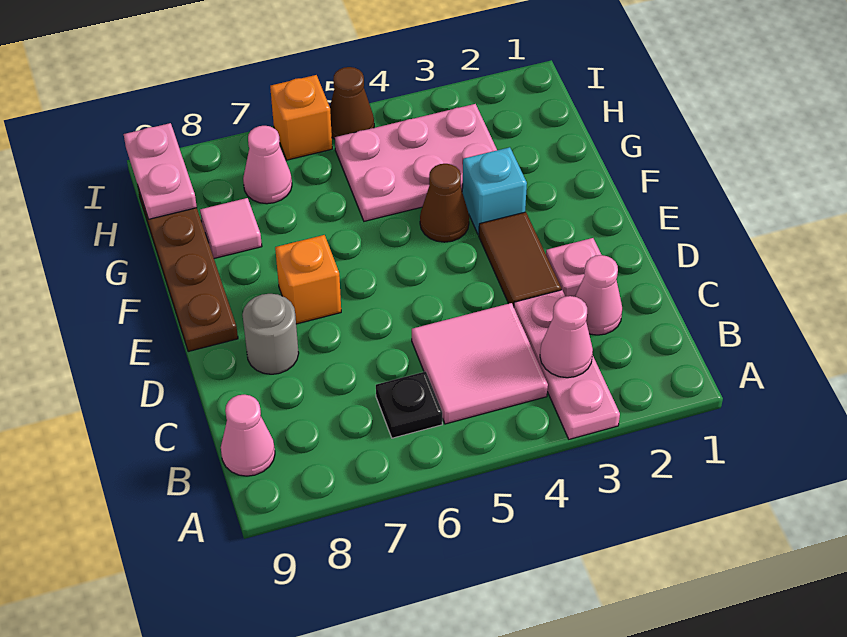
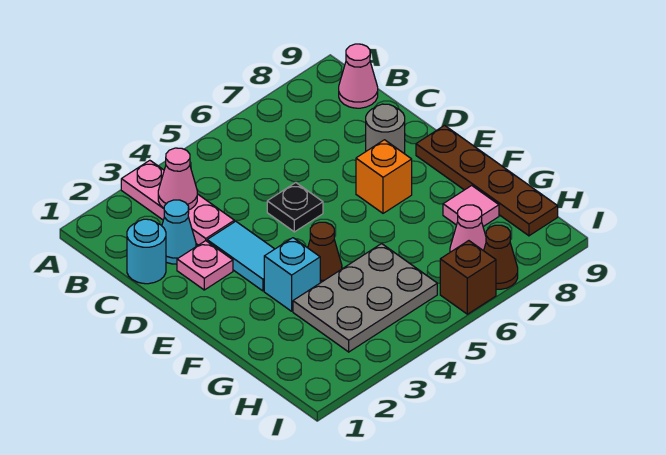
pink tile B4:C5 level 1 -> none
black plate B6 level 1 -> black plate D5 level 1
none -> cyan round brick C1 level 1
pink cone C2 level 1 -> cyan cone C2 level 1
brown tile D3:E3 level 1 -> cyan tile D3:E3 level 1
pink plate G3:H5 level 1 -> grey plate G3:H5 level 1
pink plate H9:I9 level 2 -> none
brown cone I5 level 1 -> brown cone I7 level 1
orange brick I6 level 1 -> brown brick I6 level 1

